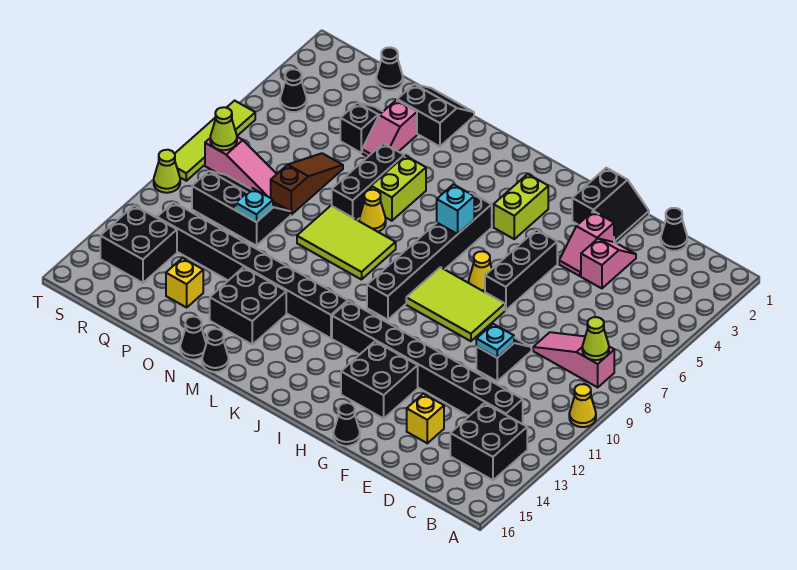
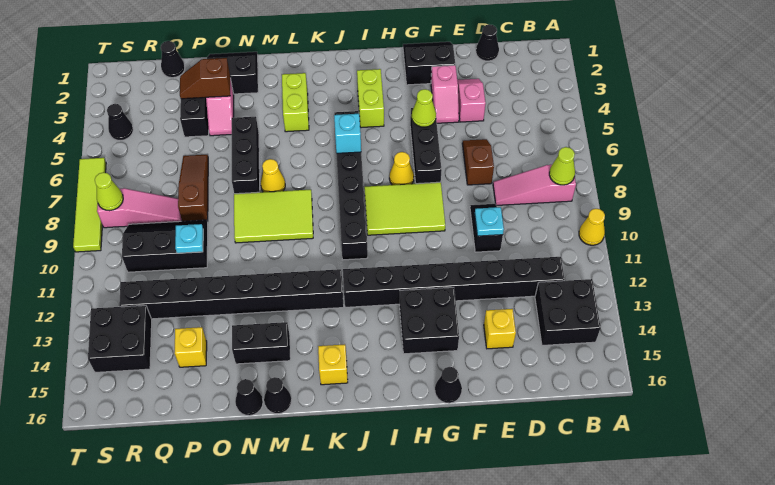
none -> brown slope E6:E7 level 1 top 7
black slope F1:G2 level 1 top G -> black slope F1:G2 level 1 top 2
none -> yellow brick K15 level 1
lime brick M5:M6 level 1 -> lime brick L3:L4 level 1
black brick M13:N14 level 1 -> black brick M14:N14 level 1
none -> brown slope O3:P3 level 2 top O
lime cone T10 level 1 -> lime cone G5 level 2

